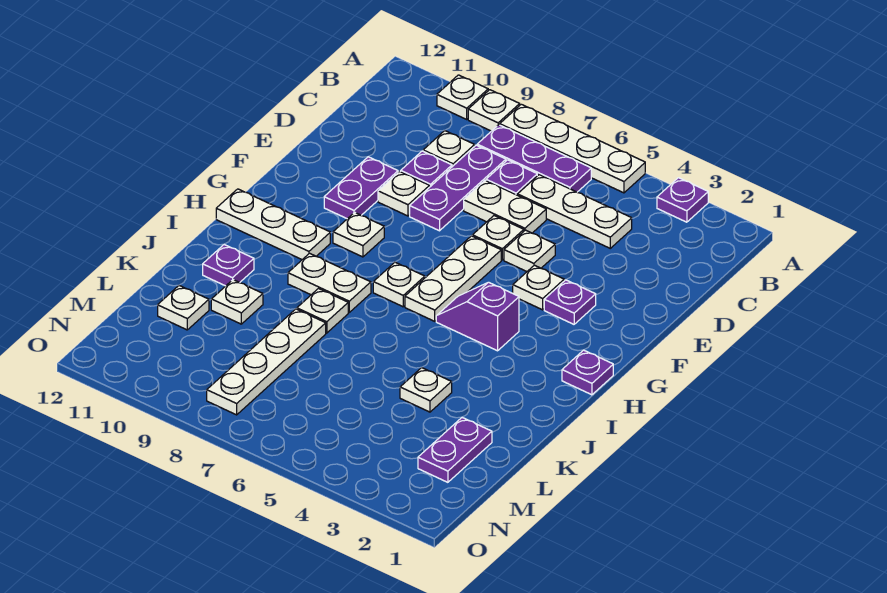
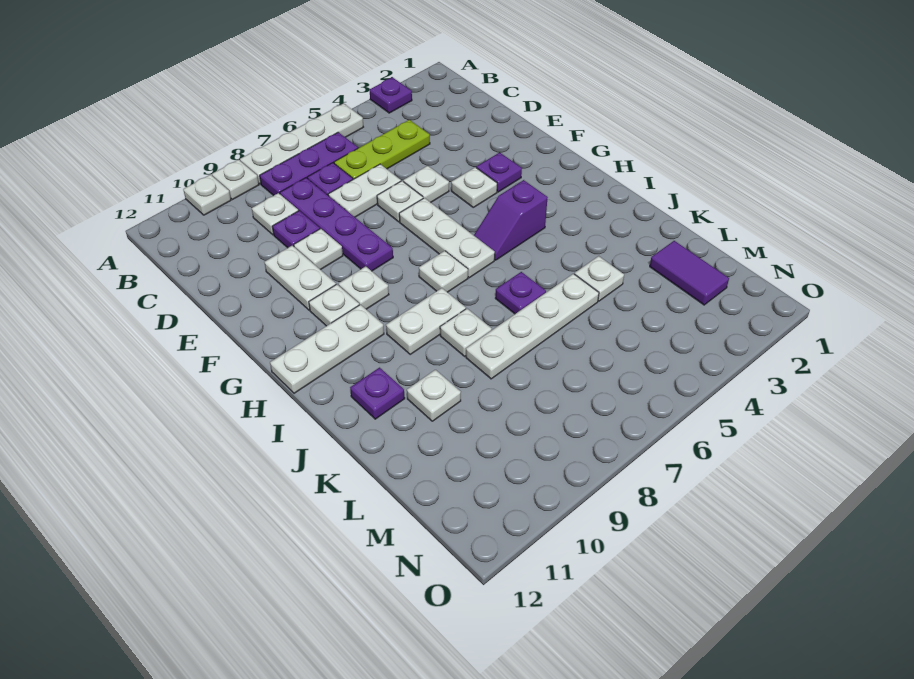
white plate C4:C6 level 1 -> lime plate C4:C6 level 1
purple plate C8:E8 level 1 -> purple plate C8:F8 level 1
purple plate E10:F10 level 1 -> white plate E10:F10 level 1
purple plate H1 level 1 -> purple plate J6 level 1
white plate K8:N8 level 1 -> white plate K5:K8 level 1
purple plate L2:M2 level 1 -> purple tile L2:M2 level 1
white plate L11 level 1 -> white plate G10 level 1

